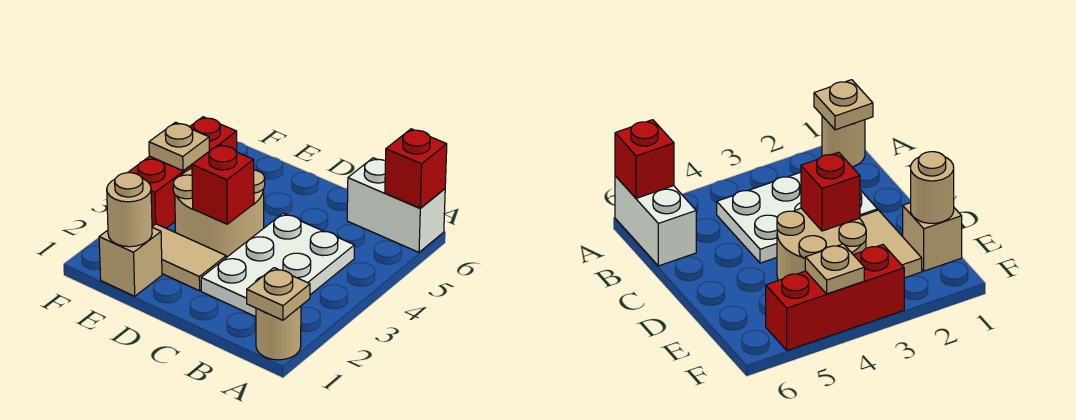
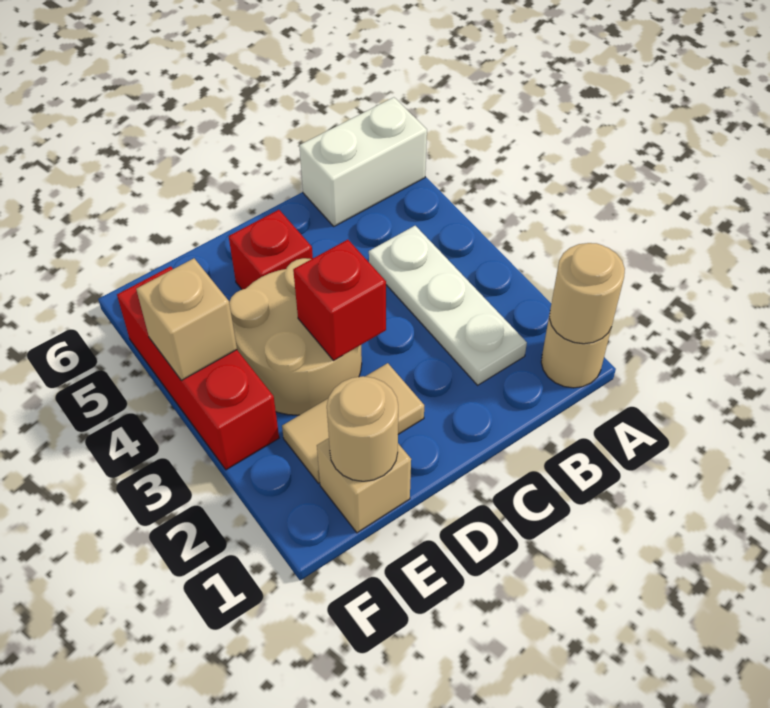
tan plate A1 level 2 -> tan round brick A1 level 2
red brick A6 level 2 -> red brick D5 level 1
white plate B2:C4 level 1 -> white plate B2:B4 level 1
tan plate F4 level 2 -> tan brick F4 level 2

